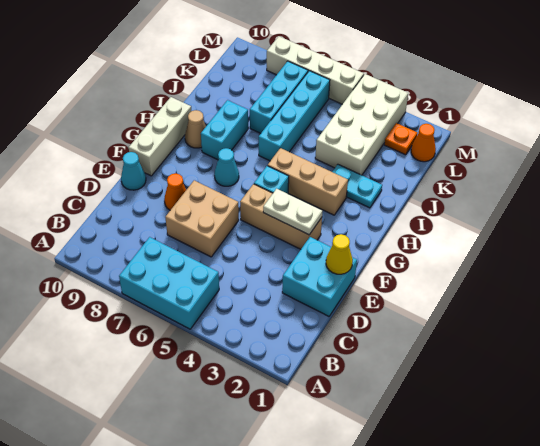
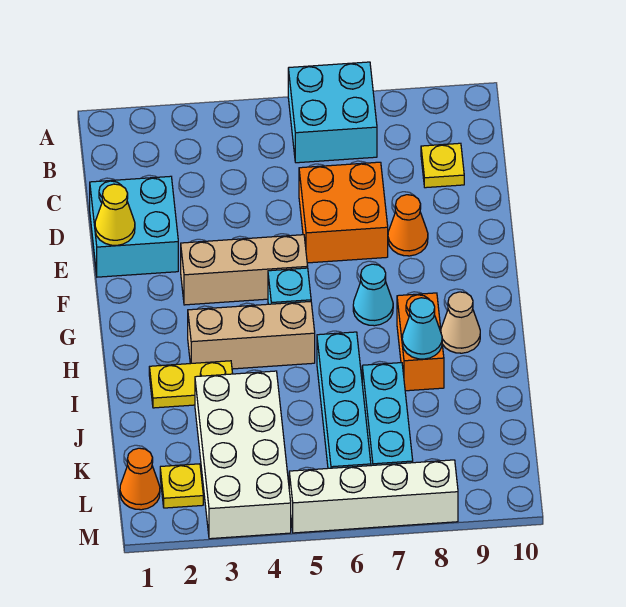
cyan brick A5:B7 level 1 -> cyan brick A6:B7 level 1
none -> yellow plate C9 level 1
tan brick D6:E7 level 1 -> orange brick D6:E7 level 1
cyan cone E10 level 1 -> cyan cone I8 level 2
white plate F3:F4 level 2 -> none
white brick F10:H10 level 1 -> none
cyan brick H8:I8 level 1 -> orange brick H8:I8 level 1
cyan plate I2:I3 level 1 -> yellow plate I2:I3 level 1
orange plate L2 level 1 -> yellow plate L2 level 1

